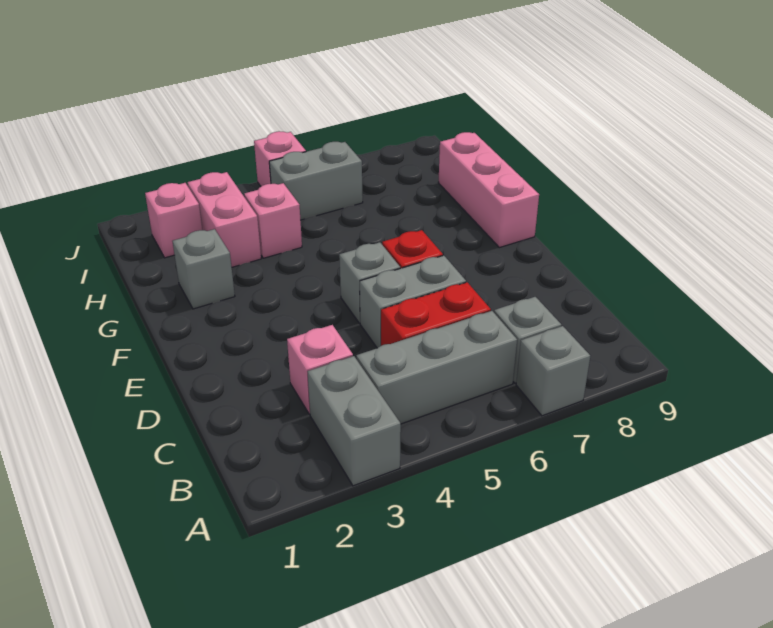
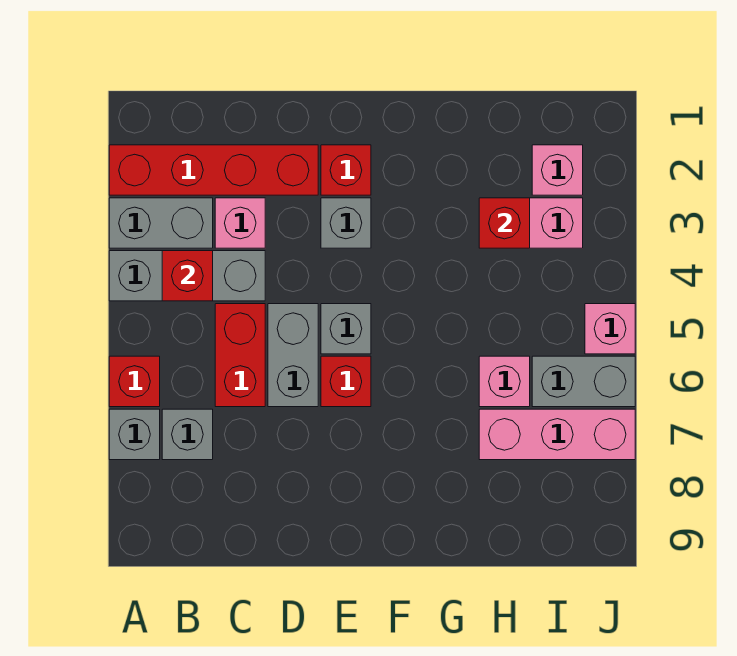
none -> red brick A2:D2 level 1
none -> red brick A6 level 1
grey brick B4:B6 level 1 -> grey brick A4:C4 level 1
none -> red brick B4 level 2
none -> red brick E2 level 1
pink brick F9:H9 level 1 -> pink brick H7:J7 level 1
grey brick G2 level 1 -> grey brick E3 level 1
none -> red brick H3 level 2
pink brick H4 level 1 -> pink brick H6 level 1
grey brick I5:I6 level 1 -> grey brick I6:J6 level 1

